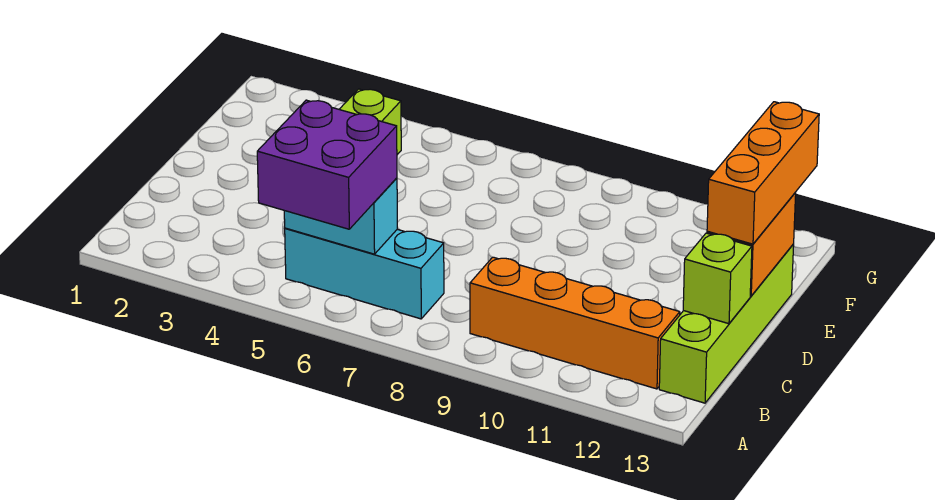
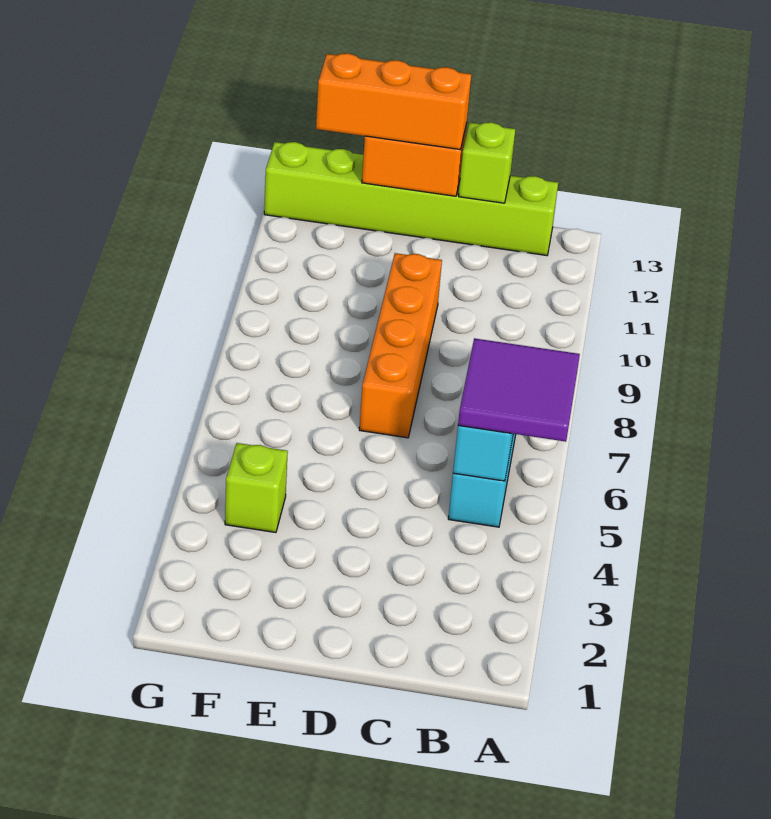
purple brick A5:B6 level 3 -> purple tile A5:B6 level 3
orange brick B9:B12 level 1 -> orange brick D7:D10 level 1
lime brick B13:E13 level 1 -> lime brick B13:G13 level 1

